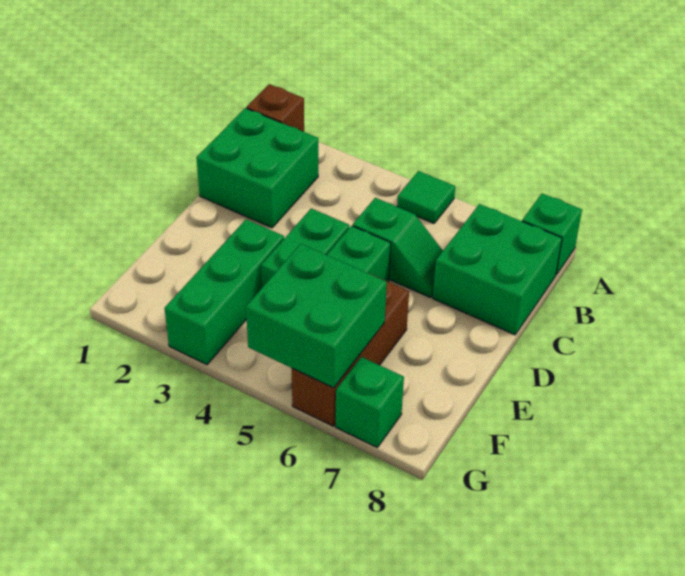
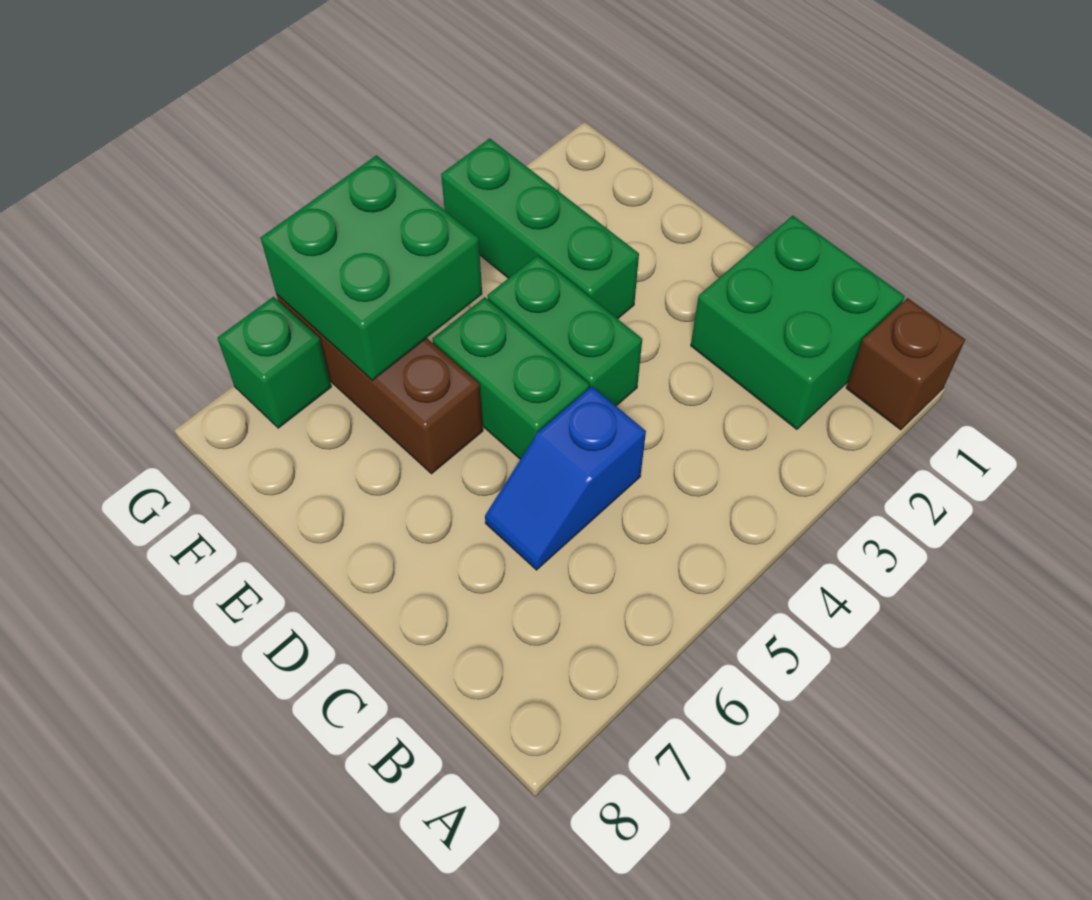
green tile A5 level 1 -> none
green brick A8 level 1 -> none
green brick B7:C8 level 1 -> none
green slope C5:C6 level 1 top 5 -> blue slope C5:C6 level 1 top 5

